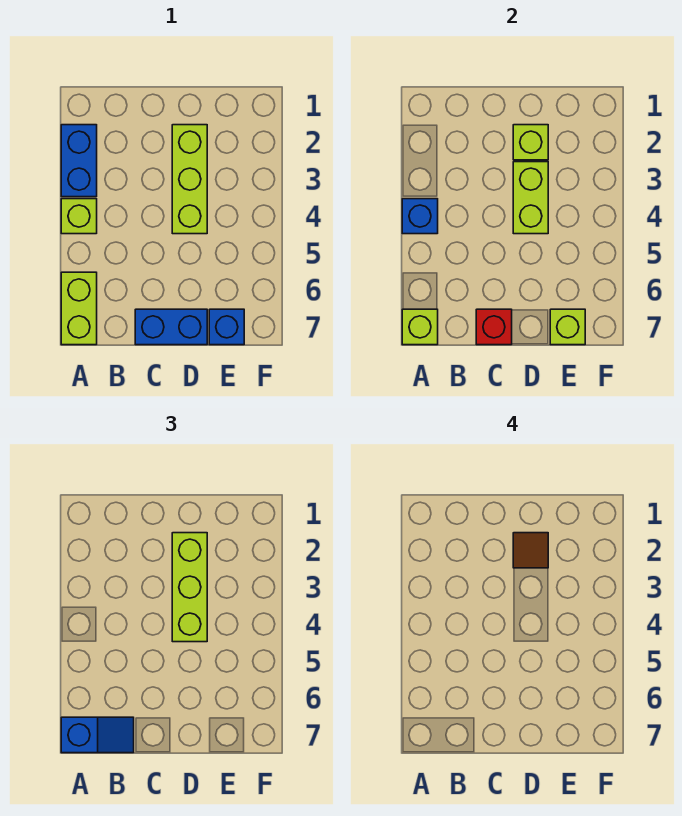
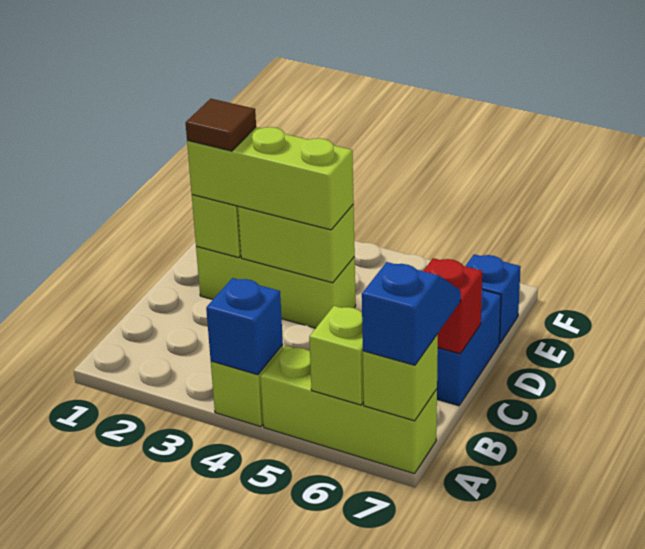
blue brick A2:A3 level 1 -> none
lime brick A6:A7 level 1 -> lime brick A5:A7 level 1
lime brick E7 level 2 -> lime brick A6 level 2

